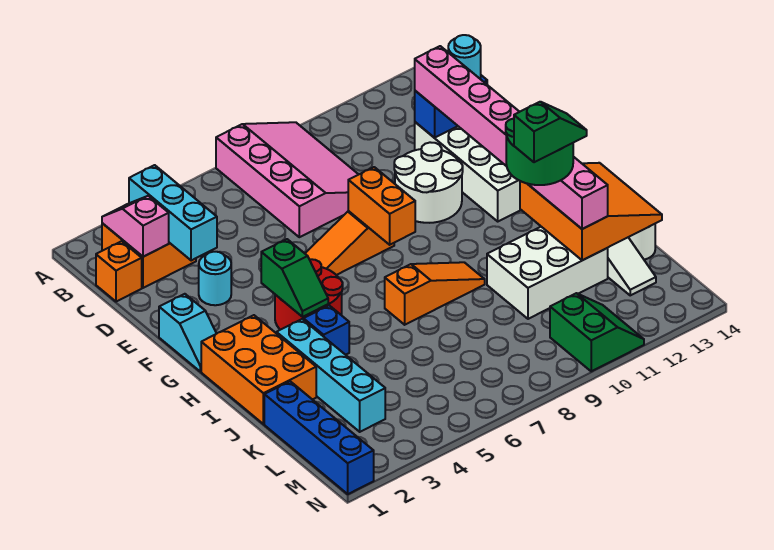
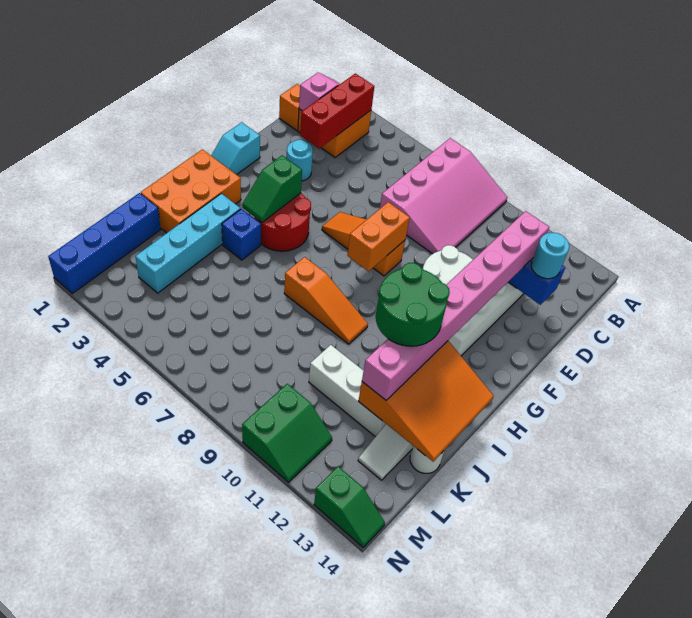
cyan brick B3:D3 level 2 -> red brick B3:D3 level 2
white brick J10:K12 level 1 -> white brick K10:K12 level 1
green slope J11:J12 level 5 top 11 -> green slope N13:N14 level 1 top 13

